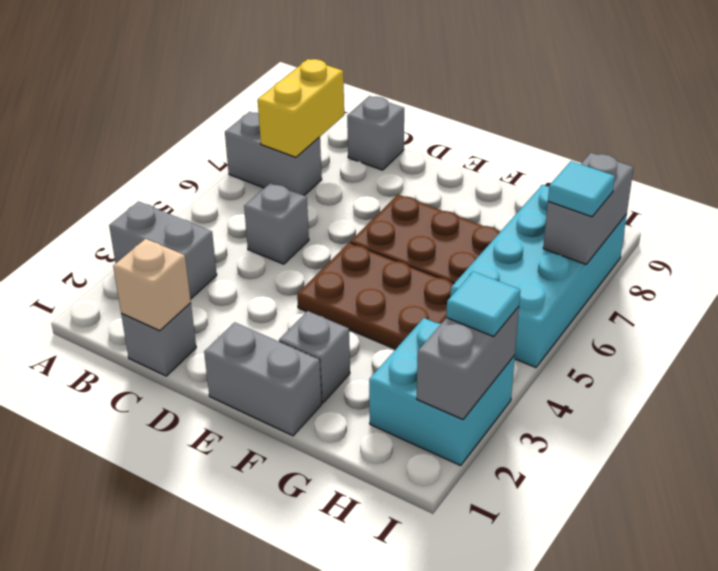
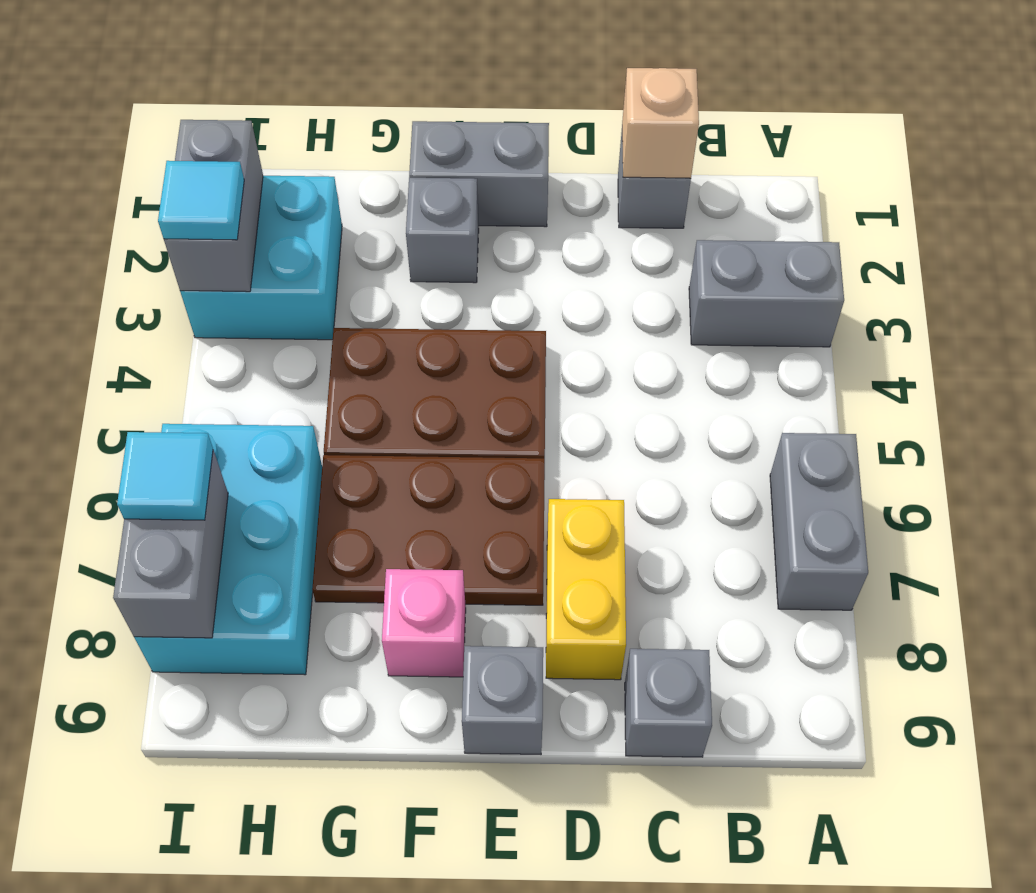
grey brick A7:B7 level 1 -> grey brick A6:A7 level 1
yellow brick B7:B8 level 2 -> yellow brick D7:D8 level 1
grey brick C5 level 1 -> grey brick E9 level 1
none -> pink brick F8 level 1
cyan brick H5:I8 level 1 -> cyan brick H6:I8 level 1

